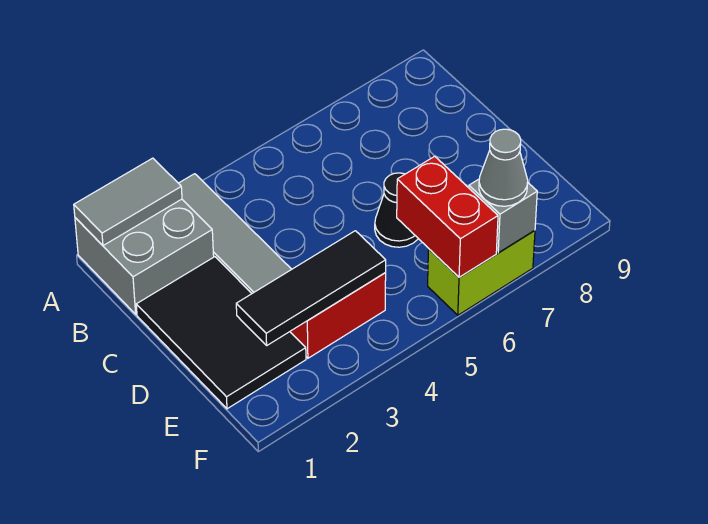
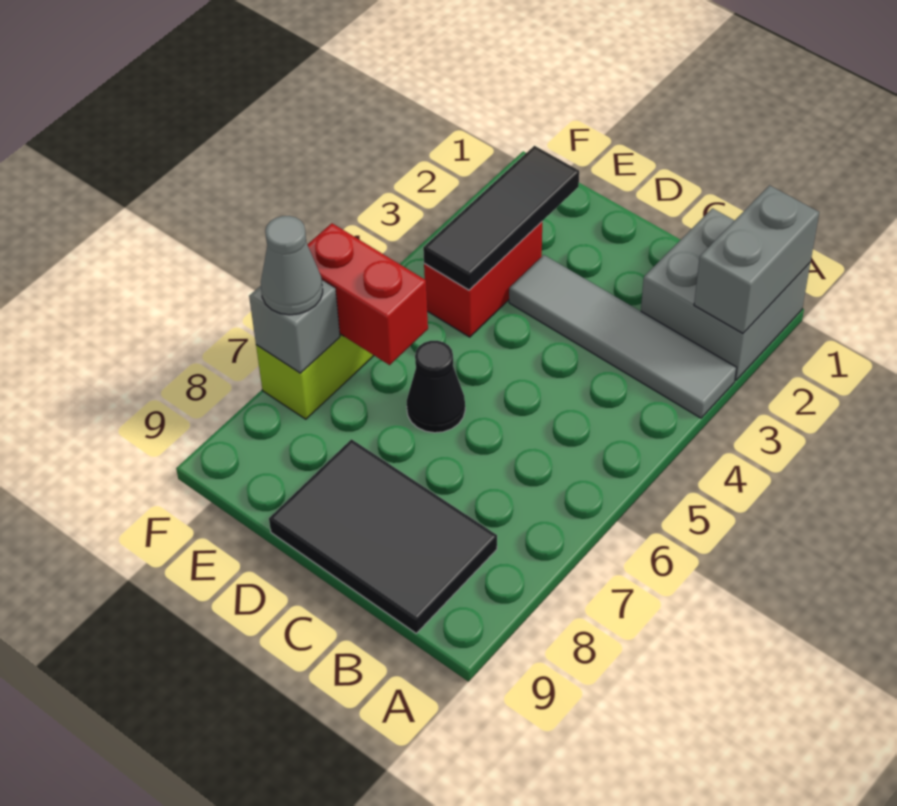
grey tile A1:A2 level 2 -> grey brick A1:A2 level 2
black tile C1:E2 level 1 -> black tile B8:D9 level 1

